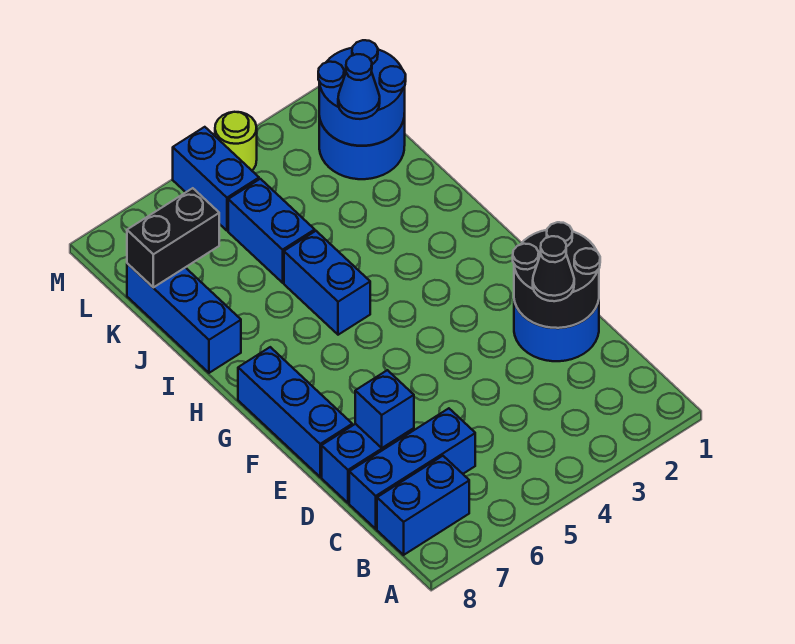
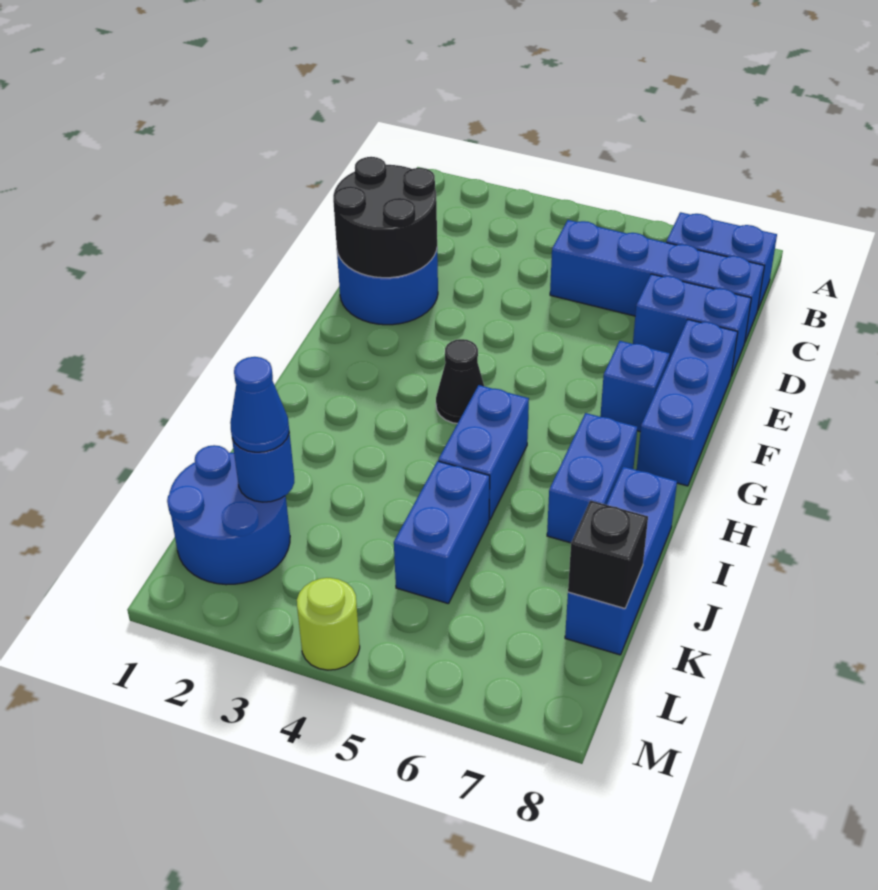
blue brick C6:C8 level 1 -> blue brick C5:C8 level 1
black cone D2 level 3 -> black cone G4 level 1
blue brick D7 level 2 -> blue brick F7 level 1
blue round brick K1:L2 level 2 -> blue round brick K2 level 2
black brick K7:K8 level 2 -> black brick K8 level 2
blue brick L5:M5 level 1 -> blue brick H7:I7 level 1

